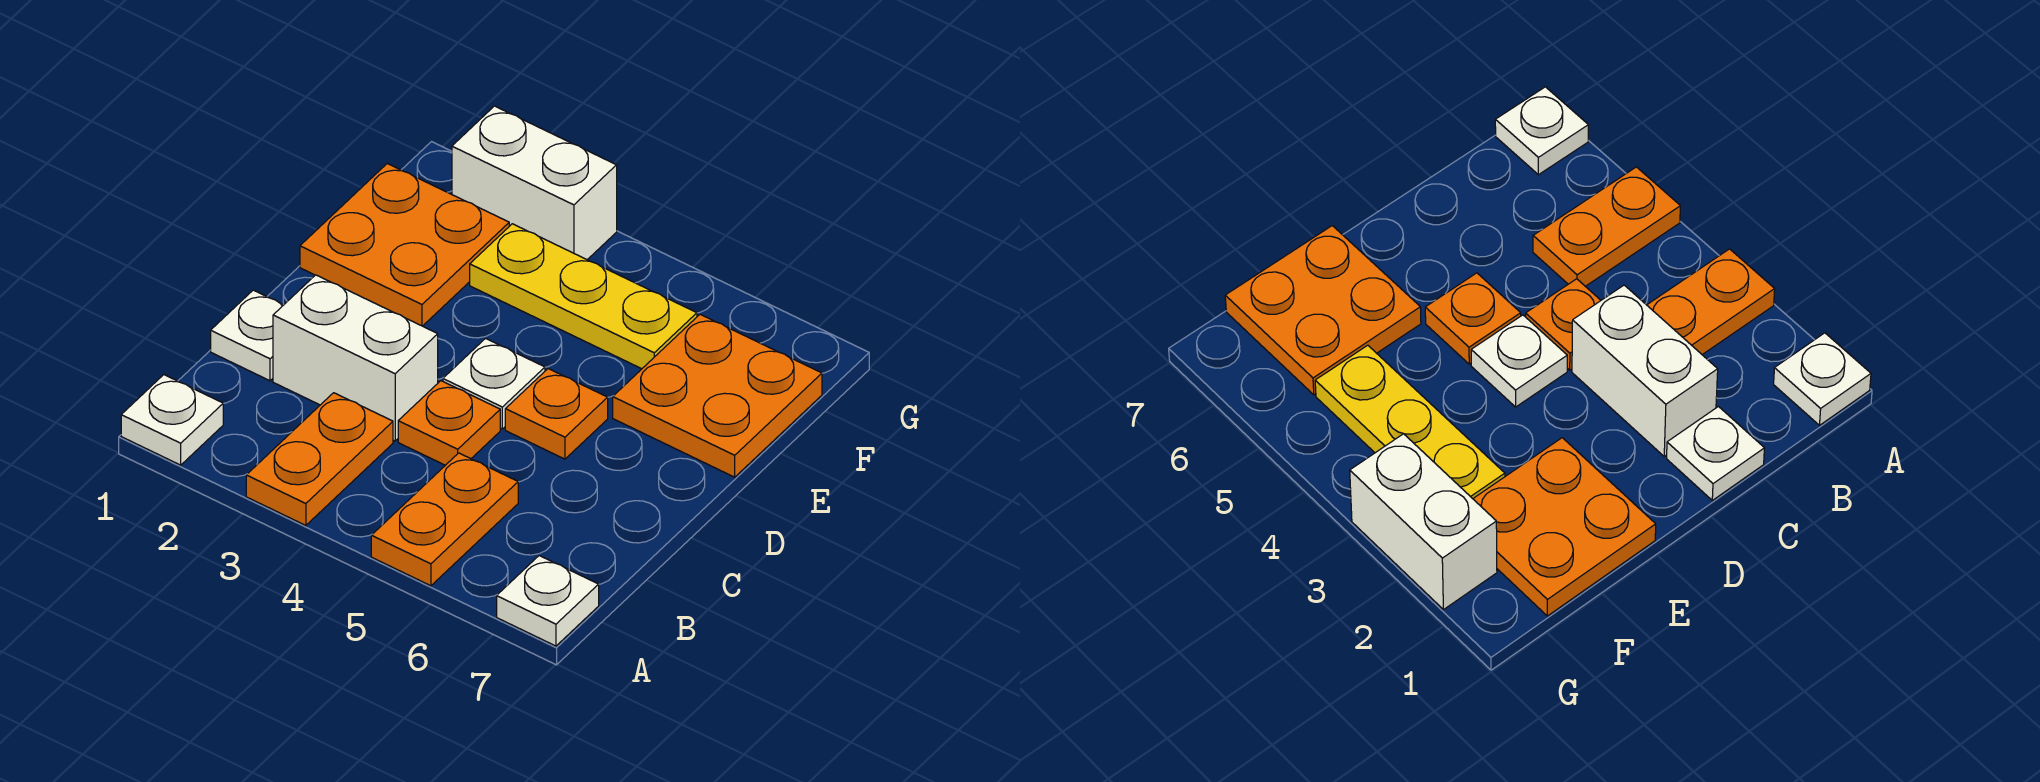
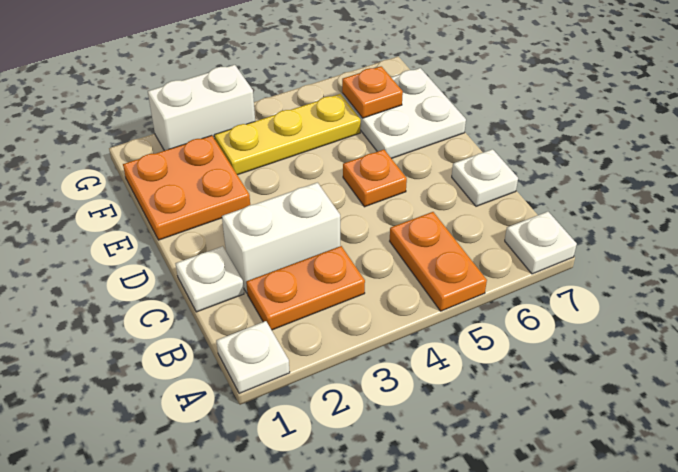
orange plate A3:B3 level 1 -> orange plate B2:B3 level 1
orange plate C4 level 1 -> orange plate F6 level 2
white plate D4 level 1 -> white plate C7 level 1
orange plate E6:F7 level 1 -> white plate E6:F7 level 1

